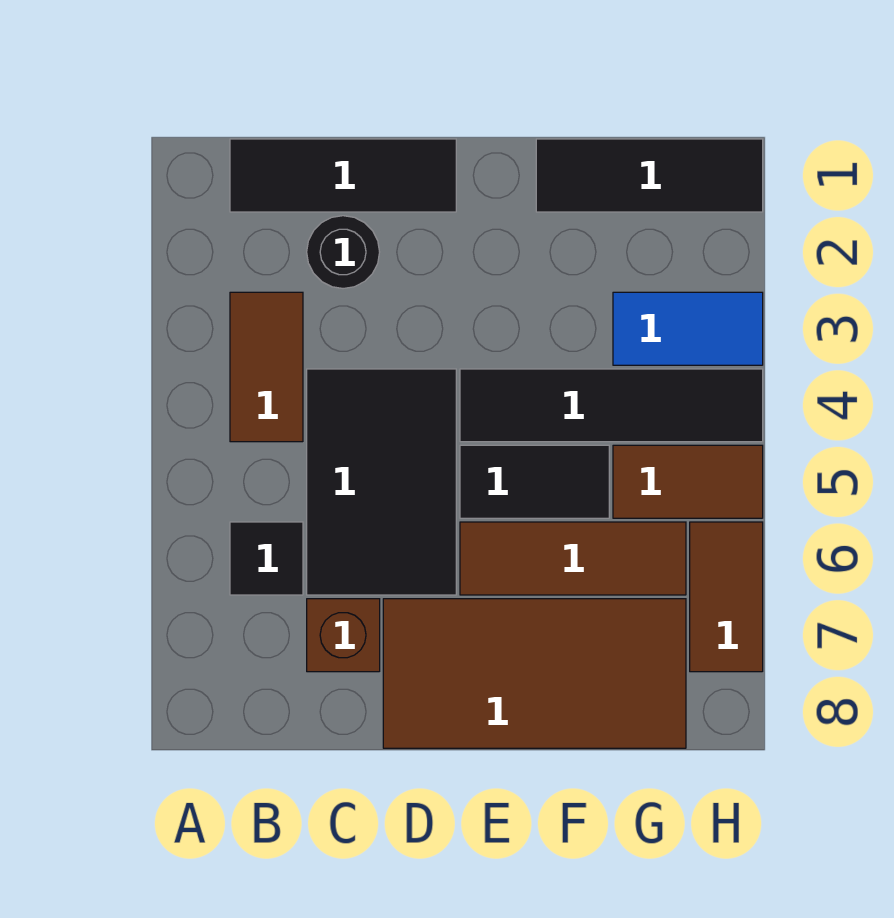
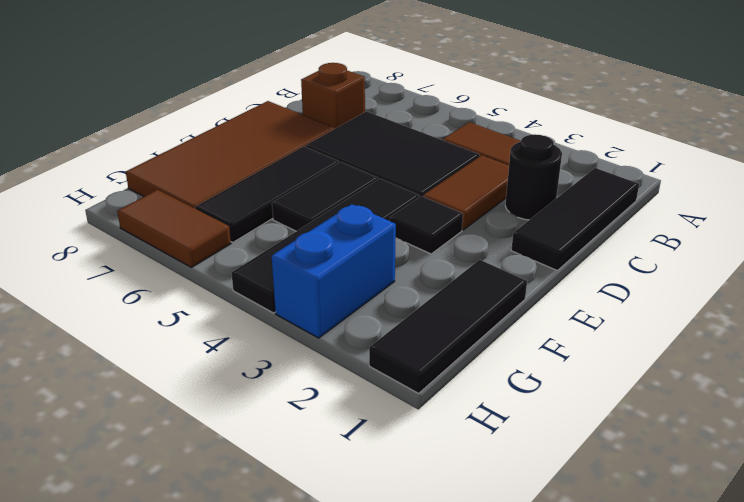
black tile B6 level 1 -> black tile E3 level 1
brown tile E6:G6 level 1 -> black tile E6:G6 level 1
blue tile G3:H3 level 1 -> blue brick G3:H3 level 1
brown tile G5:H5 level 1 -> brown tile C3:D3 level 1

